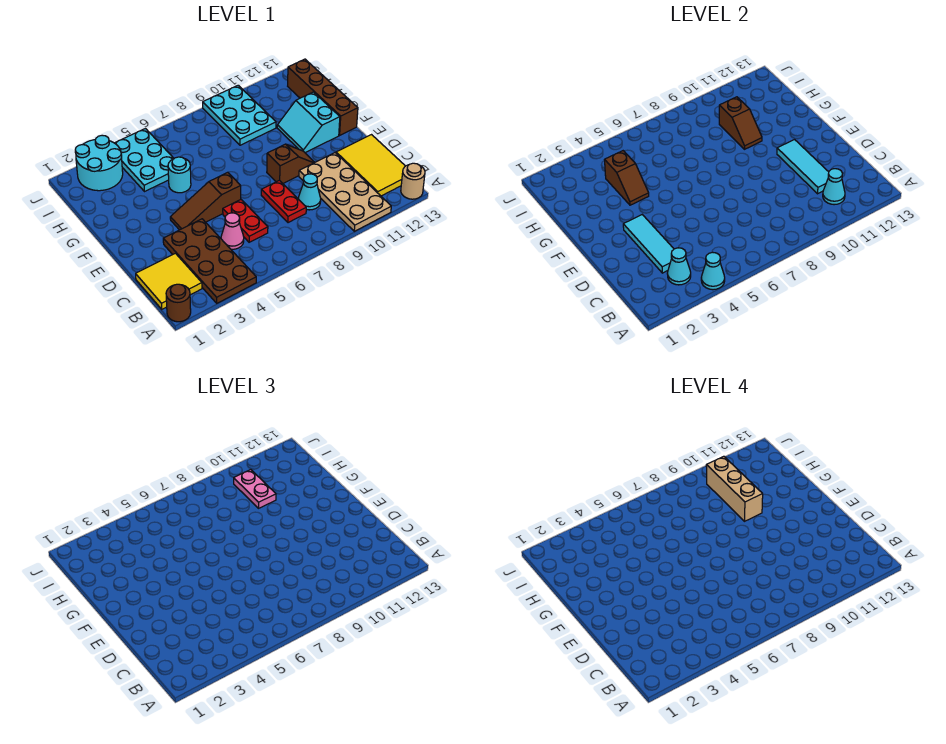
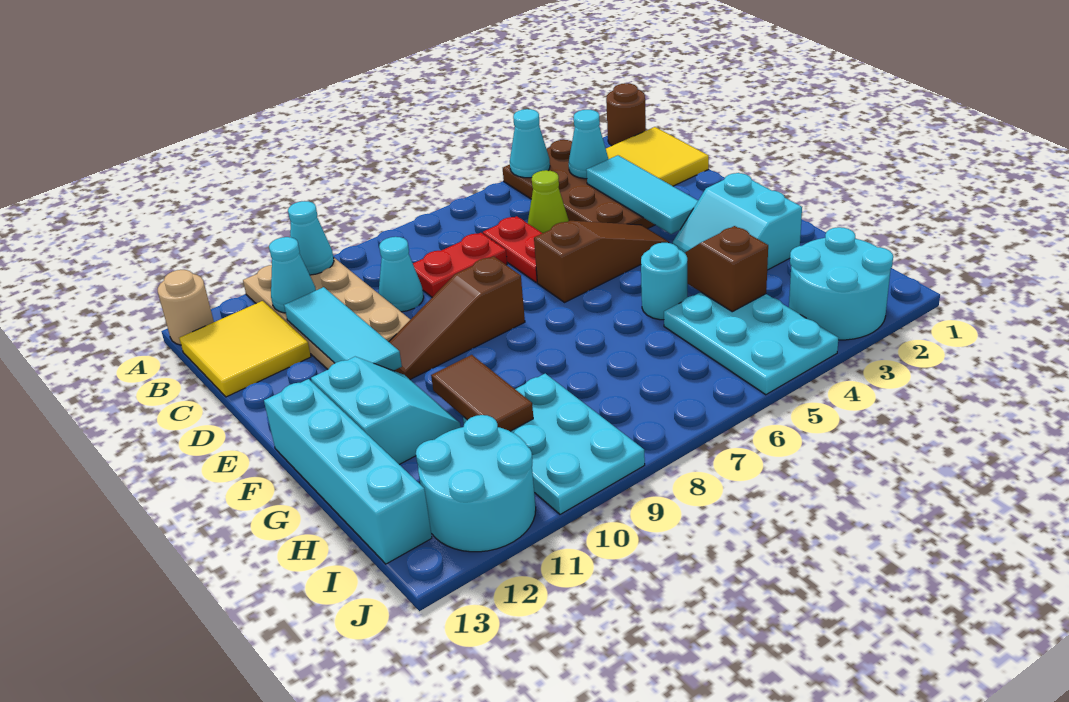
none -> cyan cone A10 level 2
yellow tile B12:D13 level 1 -> yellow tile B12:C13 level 1
pink cone C5 level 1 -> lime cone C5 level 1
red plate C8:D8 level 1 -> red plate C7:C8 level 1
brown slope E9:E10 level 1 top 9 -> brown slope E8:E10 level 1 top 8
none -> cyan slope F2:G3 level 1 top 2
brown brick F13:I13 level 1 -> cyan brick F13:I13 level 1
brown slope G10:H10 level 2 top H -> brown tile G10:H10 level 2
tan brick G10:I10 level 4 -> none
pink plate H10:I10 level 3 -> none
none -> cyan round brick I11:J12 level 1

